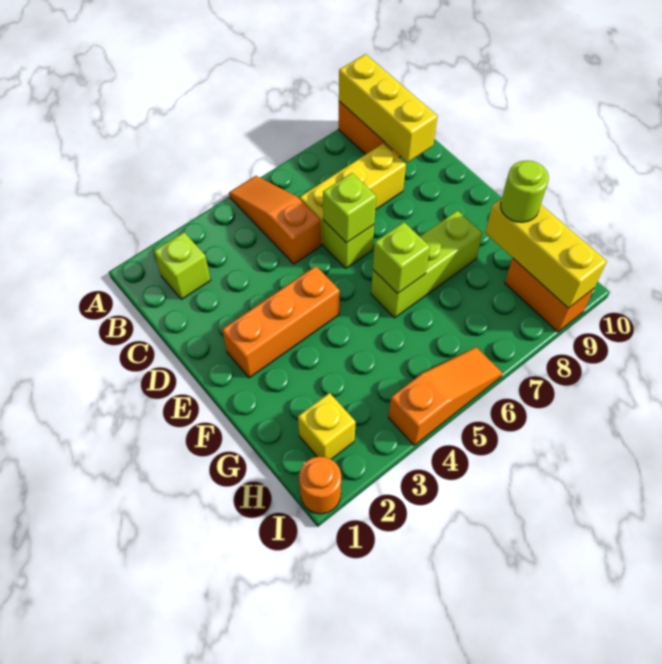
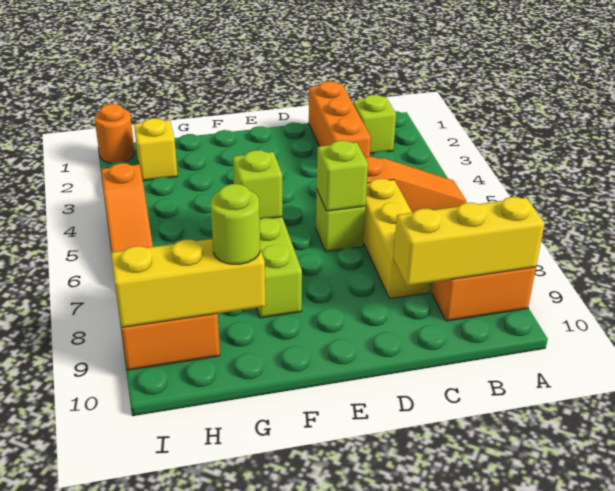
orange brick E2:E4 level 1 -> orange brick C1:C3 level 1

